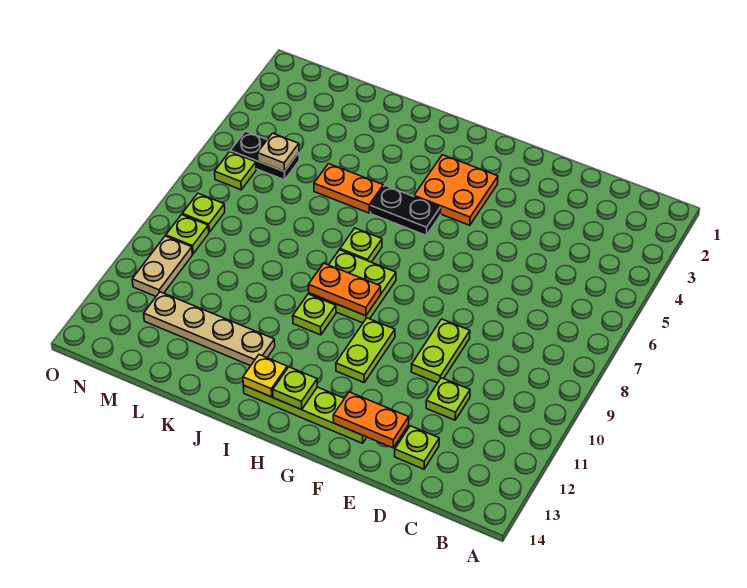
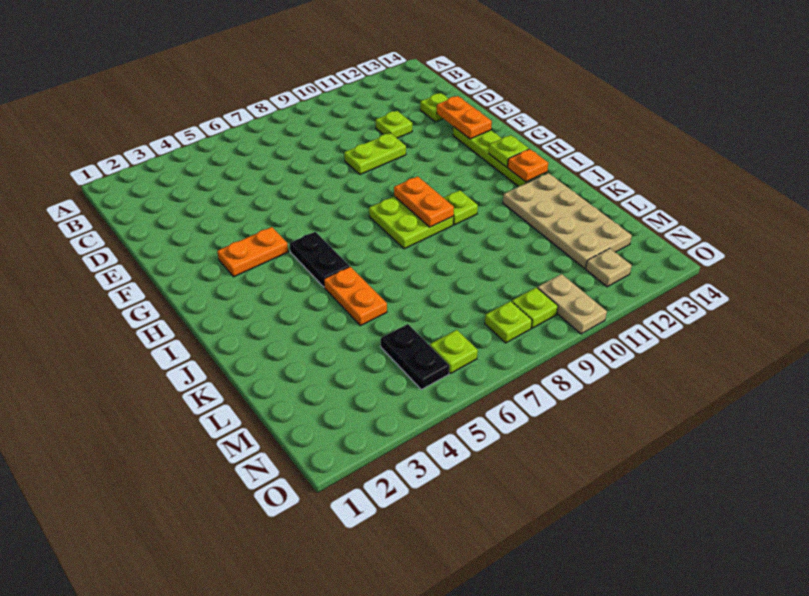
orange plate G3:H4 level 1 -> orange plate G3:G4 level 1
lime plate G10:G11 level 1 -> none
lime plate I7 level 1 -> none
yellow plate I13 level 2 -> orange plate I13 level 2
tan plate J12:M12 level 1 -> tan plate J12:M13 level 1
tan plate M5 level 2 -> tan plate N12 level 1
tan plate N10:N11 level 1 -> tan plate N10:O10 level 1

